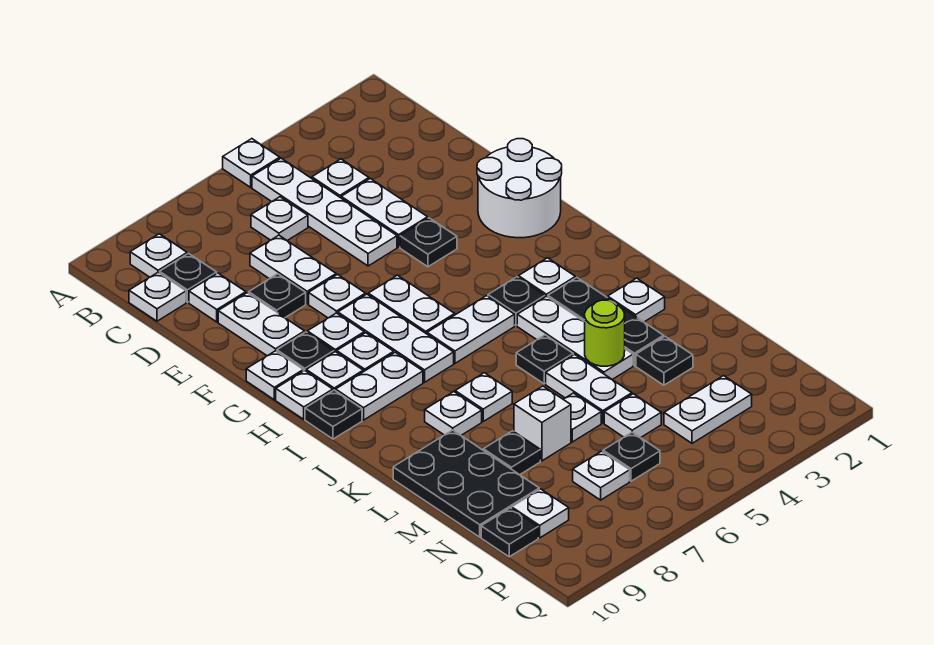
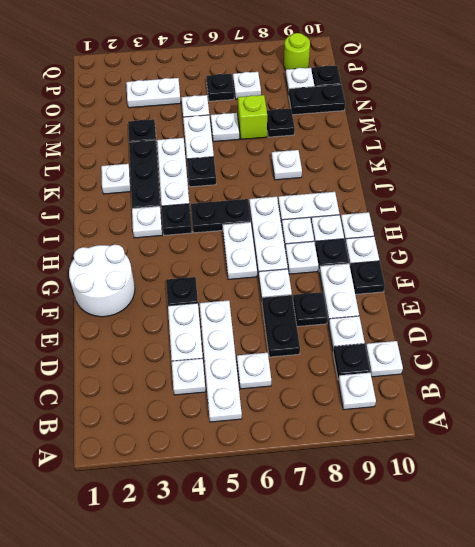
white plate A5 level 1 -> none
white plate D7:E7 level 1 -> black plate D7:E7 level 1
white plate I5:I6 level 1 -> black plate I5:I6 level 1
black plate I10 level 1 -> black plate F10 level 1
white plate K7 level 1 -> none
lime round brick L4 level 2 -> lime round brick P9 level 1
black plate L9:N10 level 1 -> black plate N9:N10 level 1
white brick M7 level 1 -> lime brick M7 level 1

